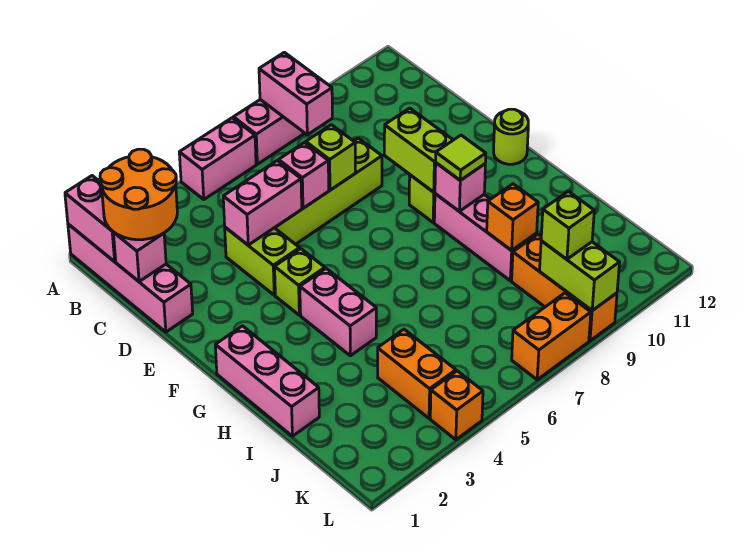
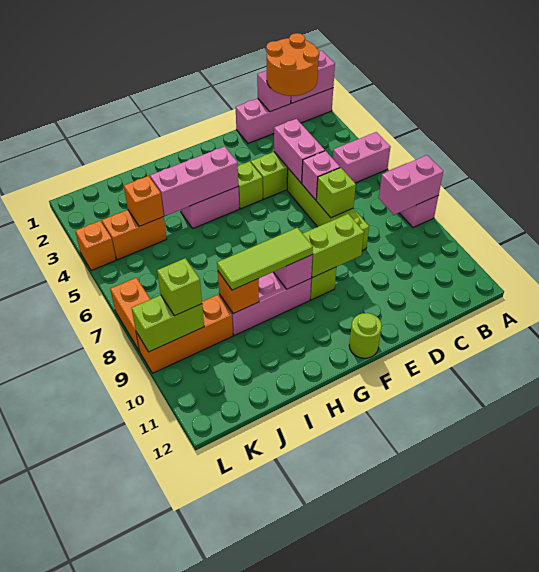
pink brick A5:A6 level 1 -> pink brick A5:B5 level 1
pink brick G1:I1 level 1 -> pink brick G4:I4 level 2
lime tile G9 level 3 -> lime tile G9:I9 level 3
none -> orange brick J4 level 2

